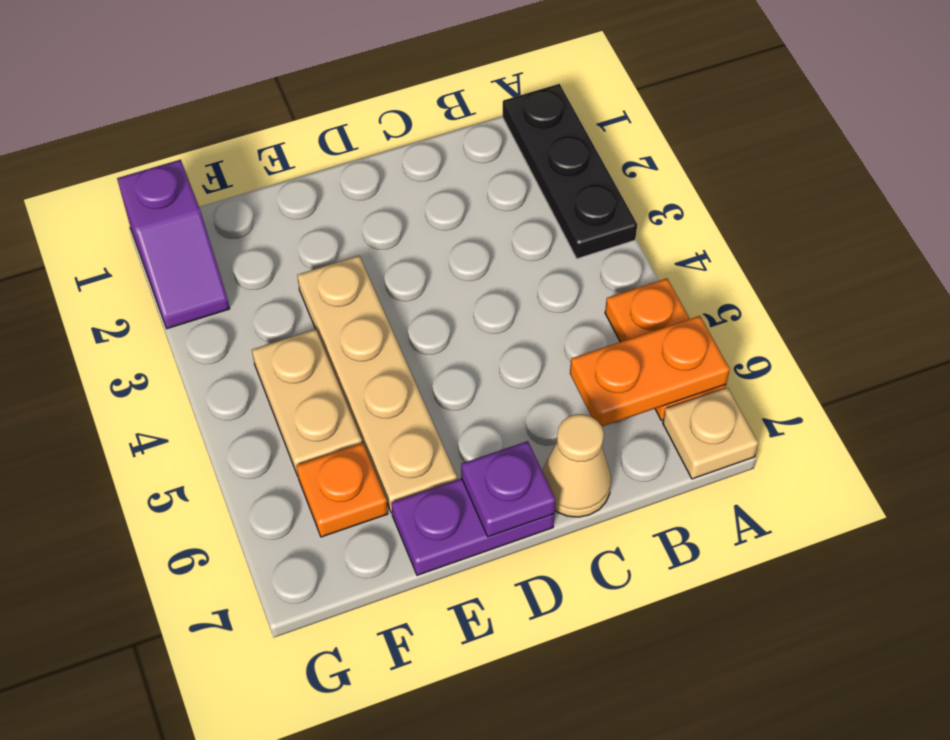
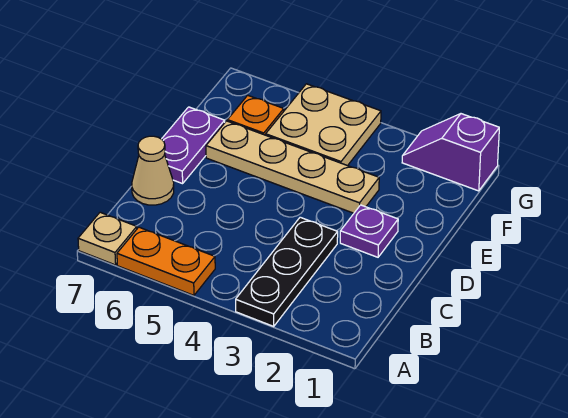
black plate A1:A3 level 1 -> black plate A3:C3 level 1
orange plate A6:B6 level 2 -> none
purple plate D7 level 2 -> purple plate D2 level 1
tan plate F4:F5 level 1 -> tan plate F4:G5 level 1

